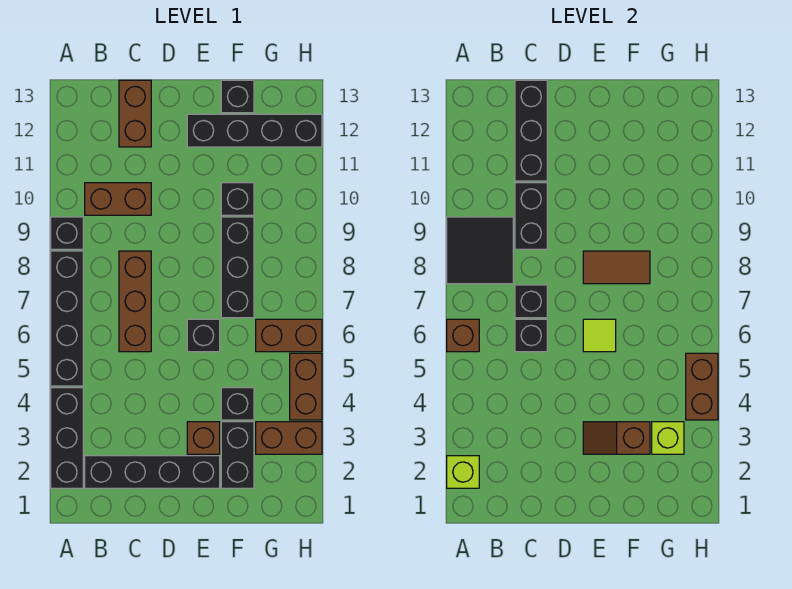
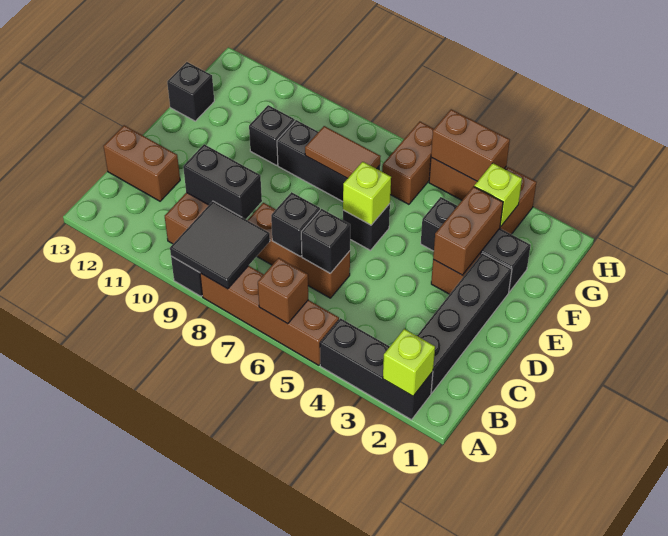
black brick A5:A8 level 1 -> brown brick A5:A8 level 1
black brick C11:C13 level 2 -> none
brown slope E3:F3 level 2 top F -> brown brick E3:F3 level 2
lime tile E6 level 2 -> lime brick E6 level 2
brown tile E8:F8 level 2 -> brown tile F7:F8 level 2
black brick E12:H12 level 1 -> none

